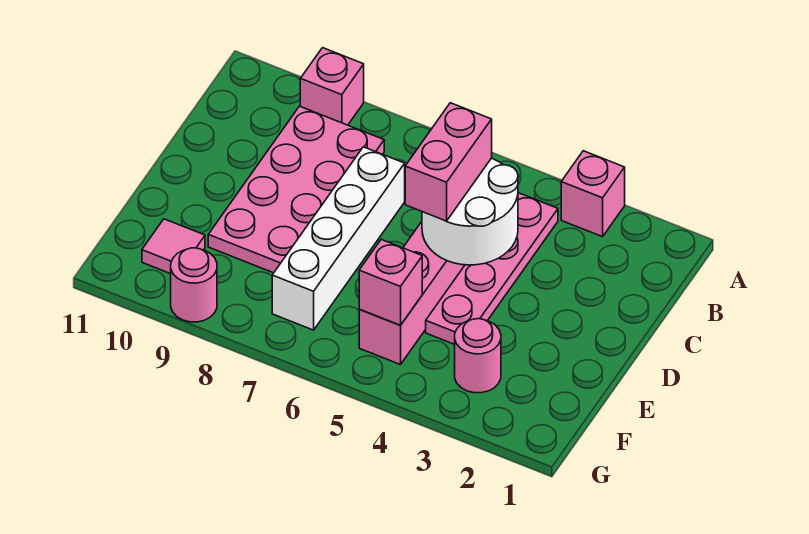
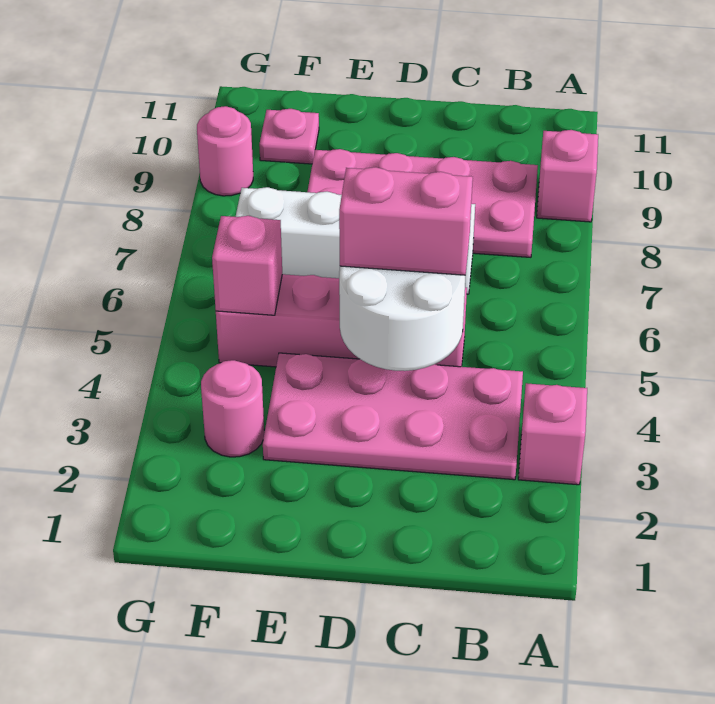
pink plate B4:E4 level 1 -> pink plate B3:E4 level 1
pink tile F10 level 1 -> pink plate F10 level 1

